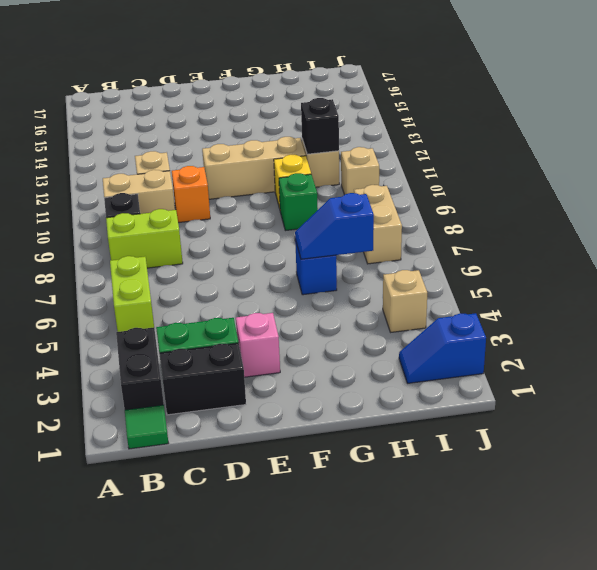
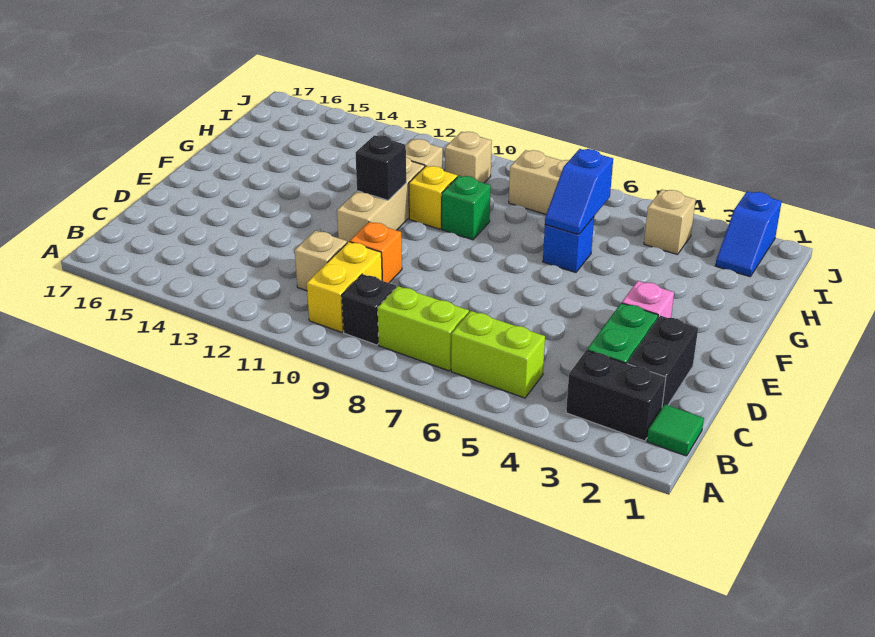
lime brick B8:C8 level 1 -> lime brick B7:B8 level 1
tan brick B10:C10 level 1 -> yellow brick B10:C10 level 1
black brick H11 level 2 -> black brick F11 level 2

